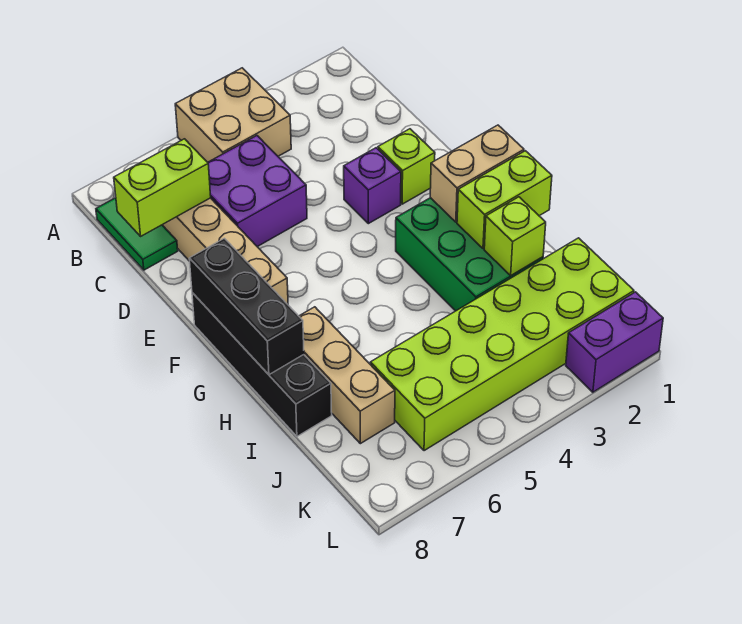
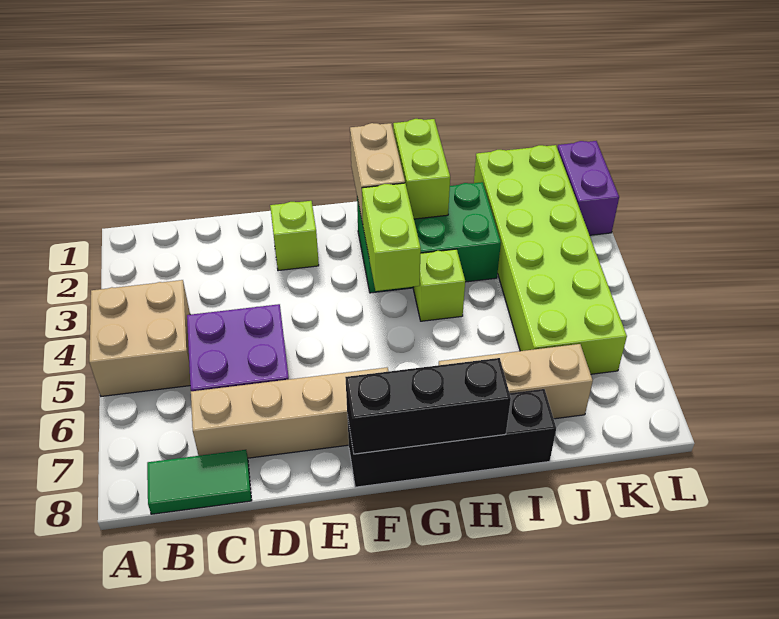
lime brick C7:C8 level 2 -> lime brick G3:G4 level 2
purple brick E3 level 1 -> none
lime brick I2 level 2 -> lime brick H4 level 1

